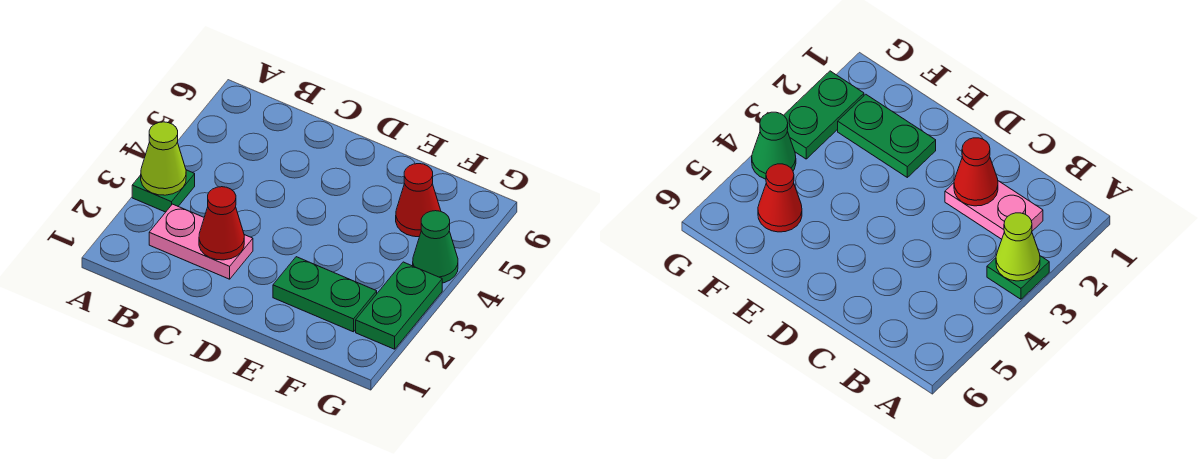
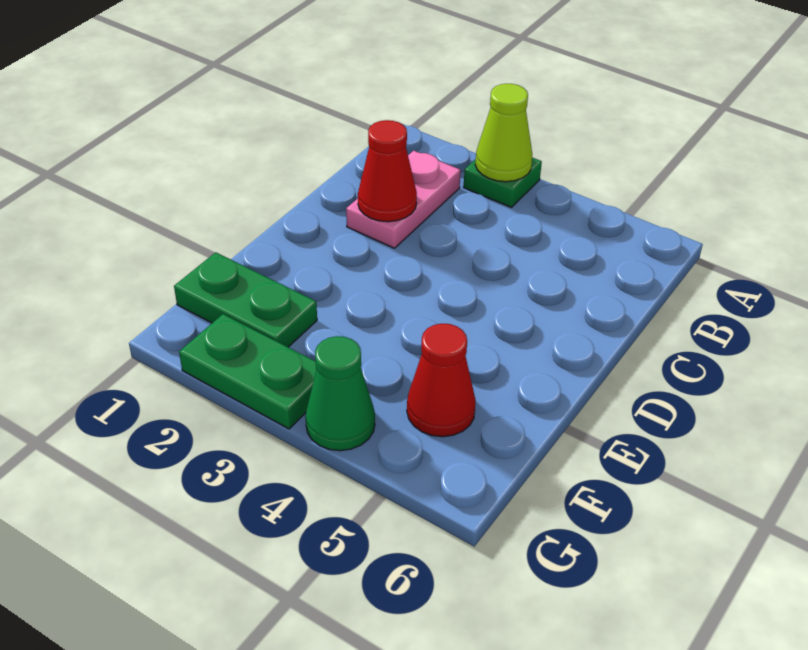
green plate E2:F2 level 1 -> green plate F1:F2 level 1

